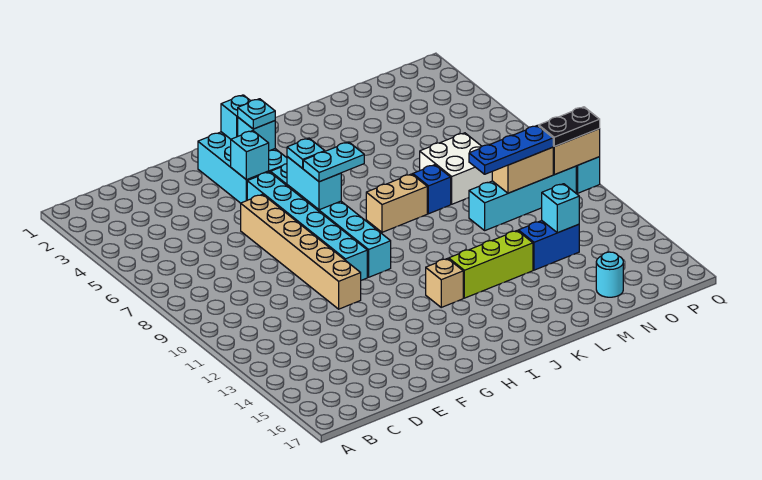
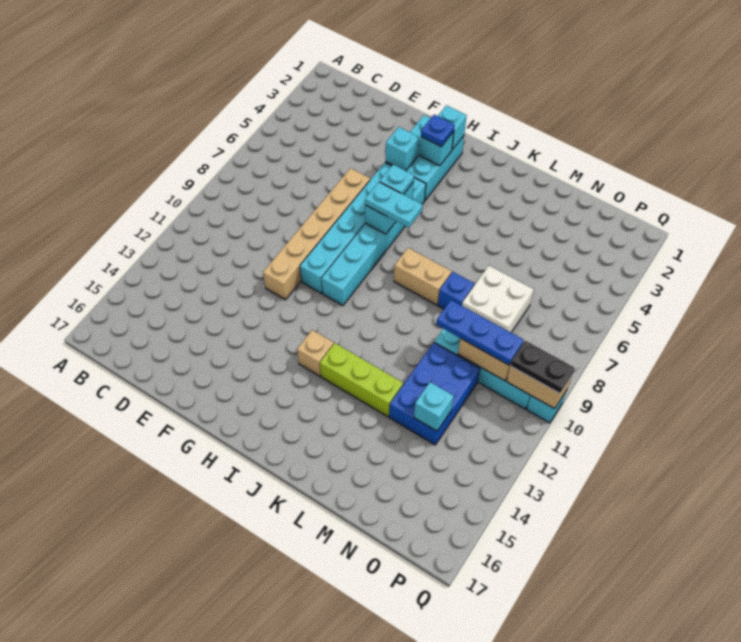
cyan plate H3 level 3 -> blue plate H3 level 3
blue brick M13:N13 level 1 -> blue brick M11:N13 level 1
cyan round brick N16 level 1 -> none

